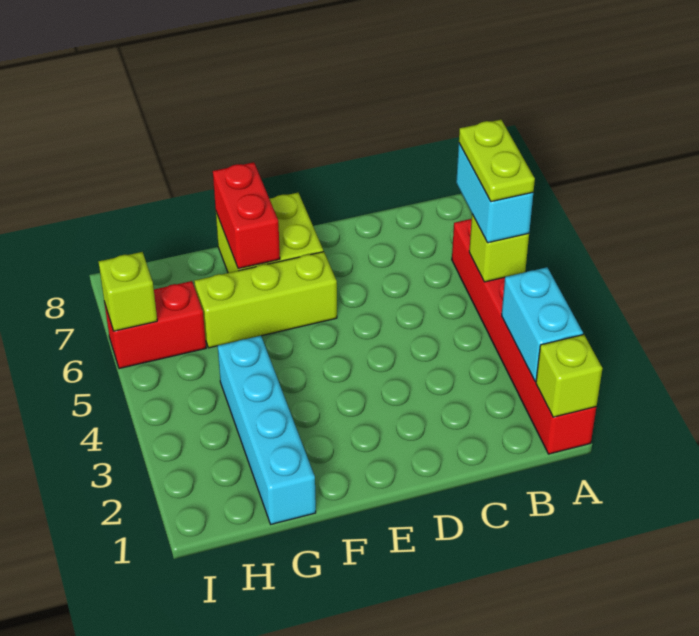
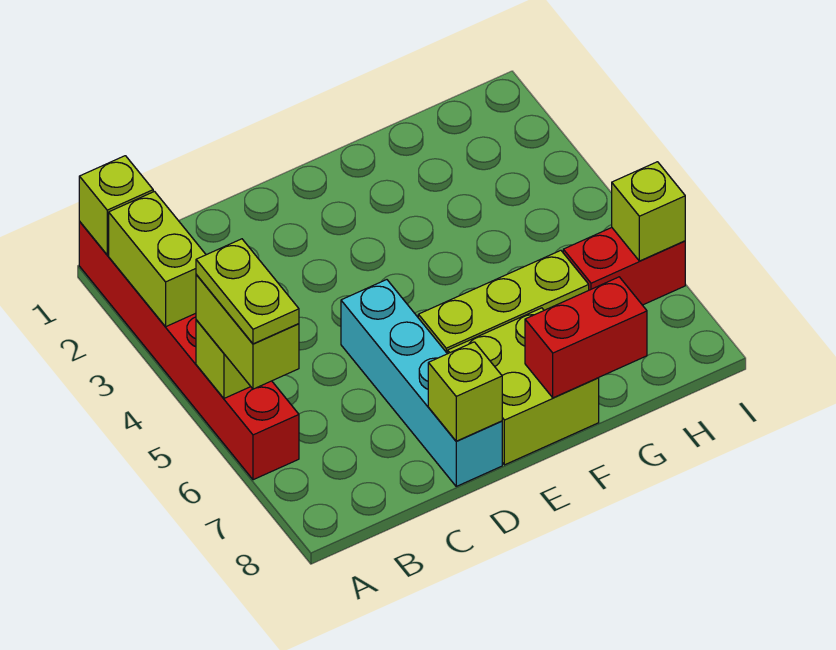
cyan brick A2:A3 level 2 -> lime brick A2:A3 level 2
cyan brick A5:A6 level 3 -> lime brick A5:A6 level 3
none -> lime brick D8 level 2
red brick F7:F8 level 2 -> red brick F8:G8 level 2
cyan brick G1:G4 level 1 -> cyan brick D5:D8 level 1

